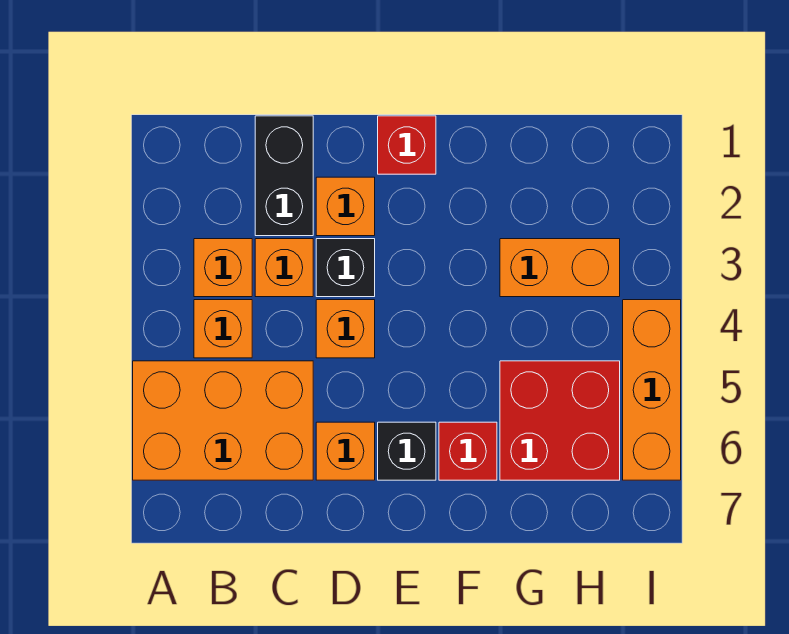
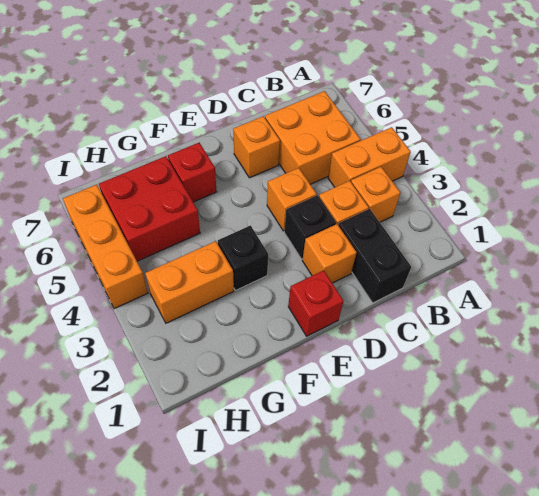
orange brick A5:C6 level 1 -> orange brick B5:C6 level 1
orange brick B4 level 1 -> orange brick A4:B4 level 1
black brick E6 level 1 -> black brick F3 level 1

